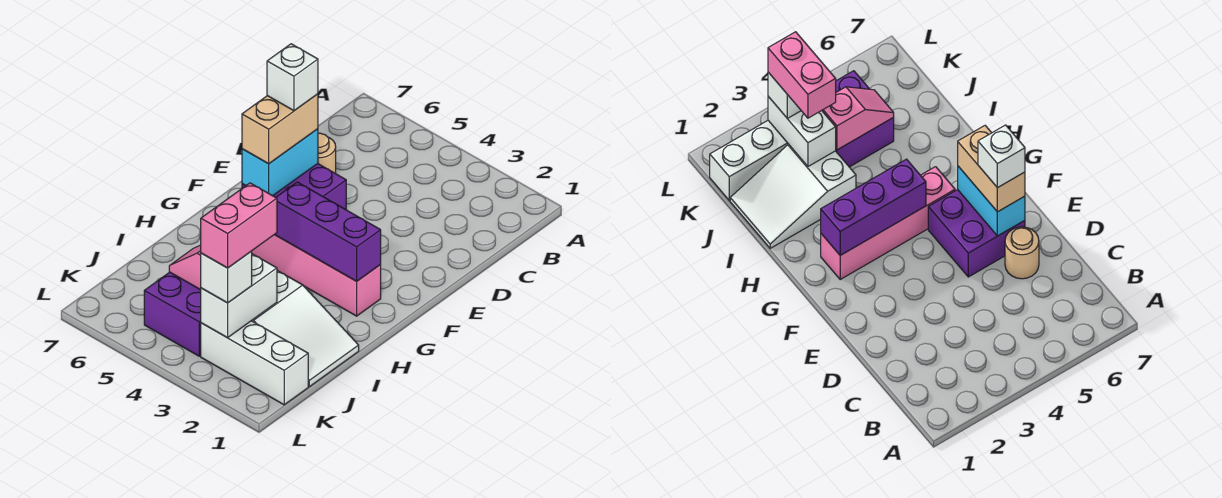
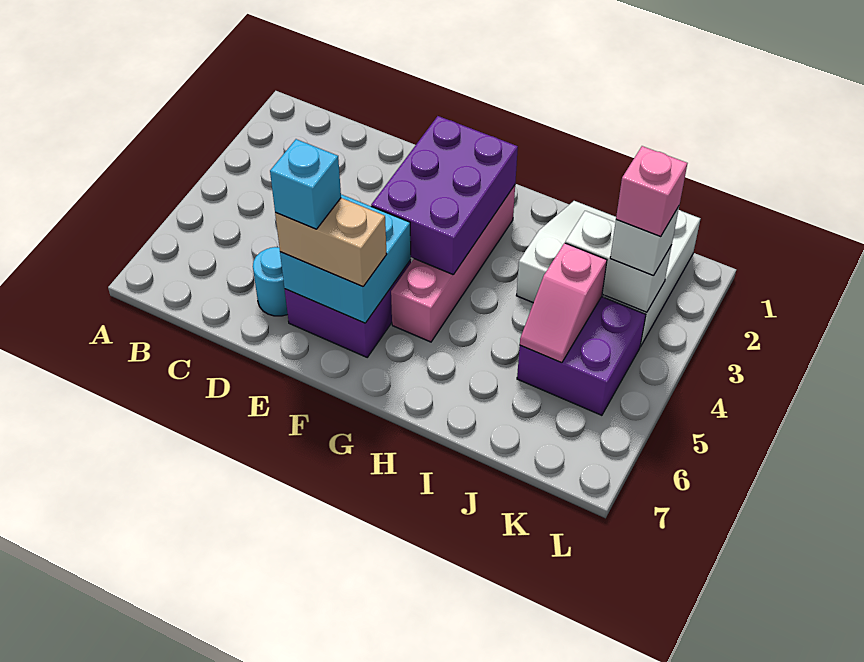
tan round brick D6 level 1 -> cyan round brick D6 level 1
cyan brick E6:F6 level 2 -> cyan brick E5:F6 level 2
white brick E6 level 4 -> cyan brick E6 level 4
purple brick G2:G4 level 2 -> purple brick F2:G4 level 2
pink brick J3:K3 level 4 -> pink brick K3 level 4

